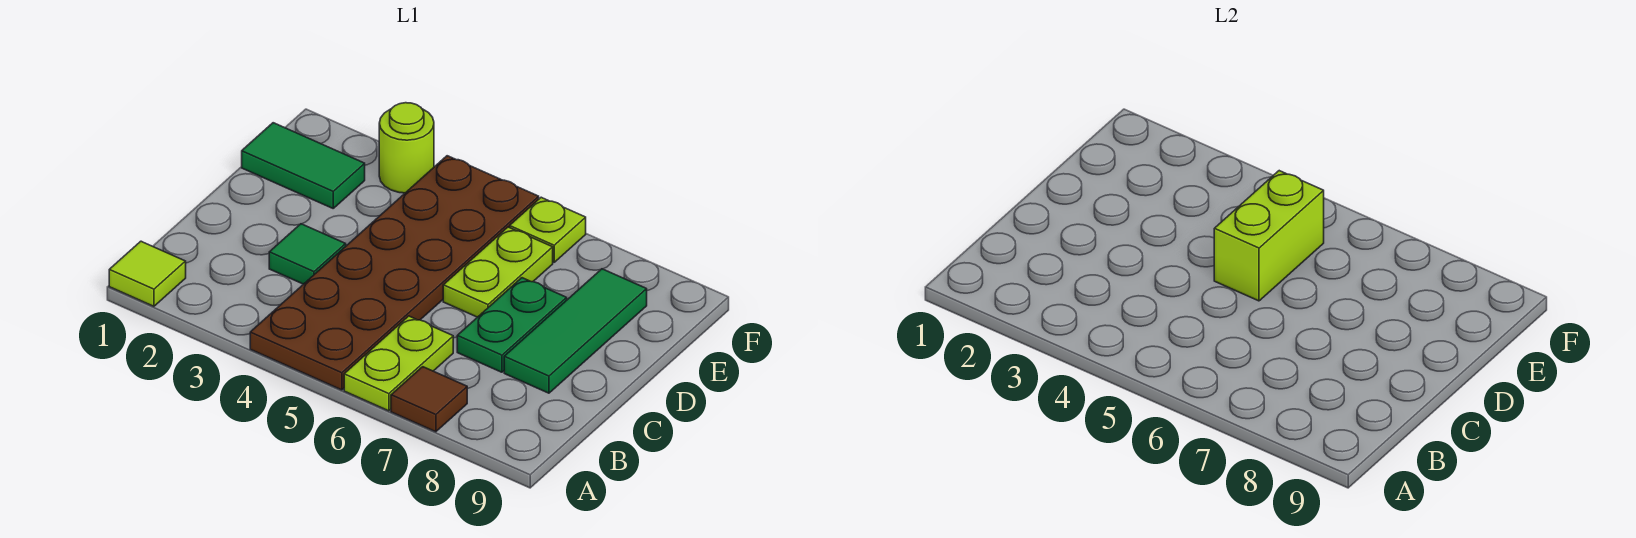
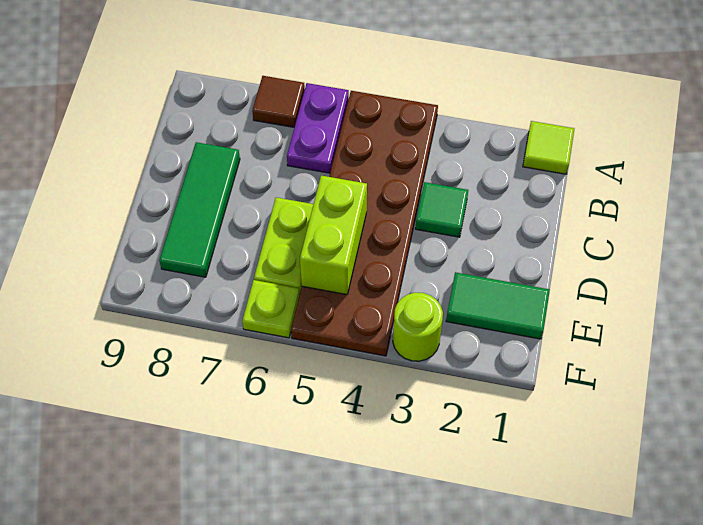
lime plate A6:B6 level 1 -> purple plate A6:B6 level 1
green plate C7:D7 level 1 -> none

